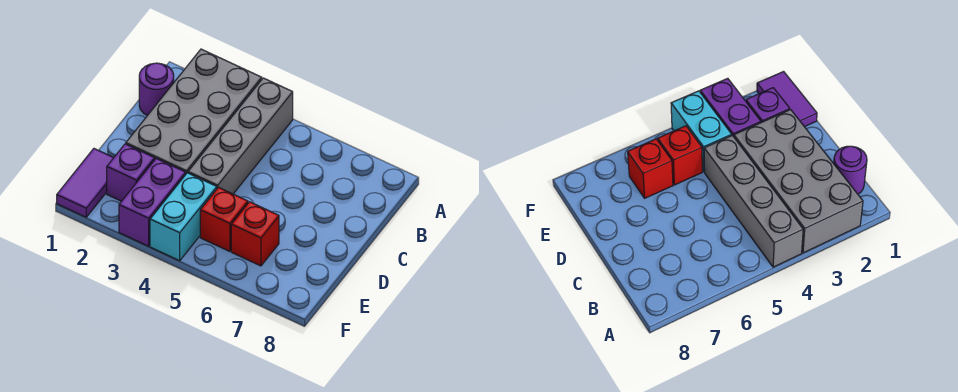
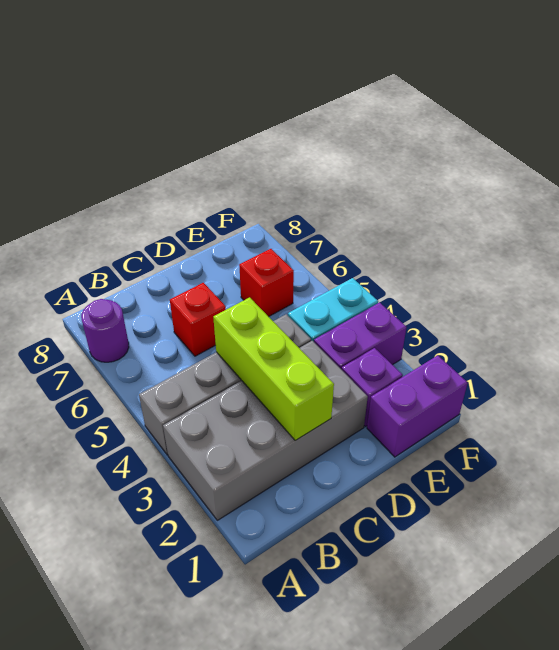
purple round brick B1 level 1 -> purple round brick A7 level 1
none -> lime brick C2:C4 level 2
purple tile E1:F1 level 1 -> purple brick E1:F1 level 1
red brick E5 level 1 -> red brick C6 level 1

